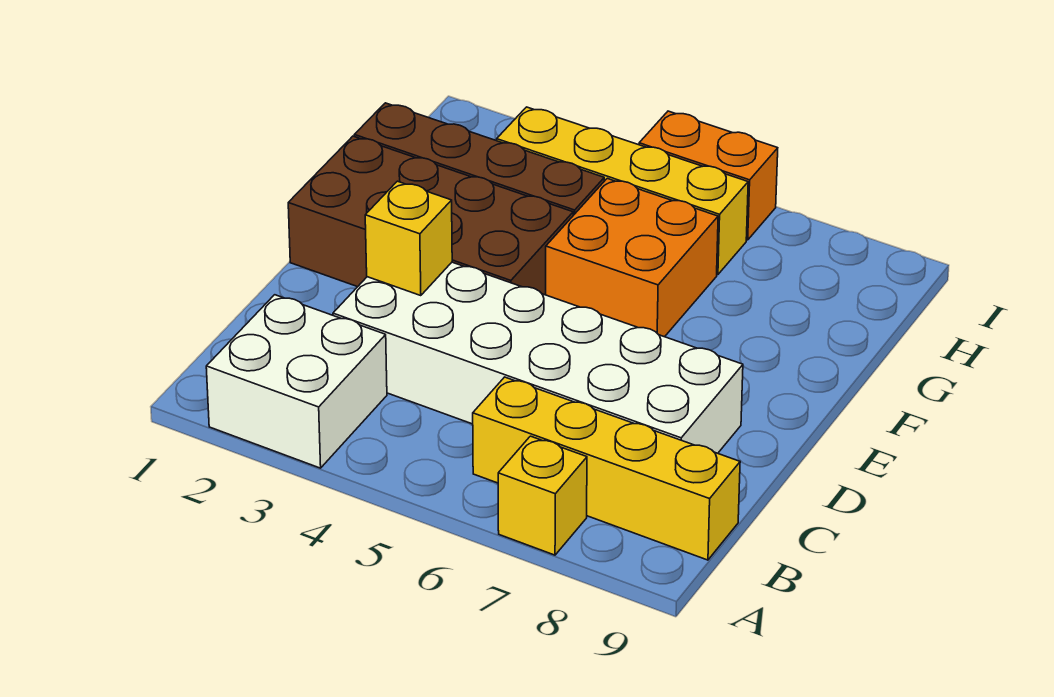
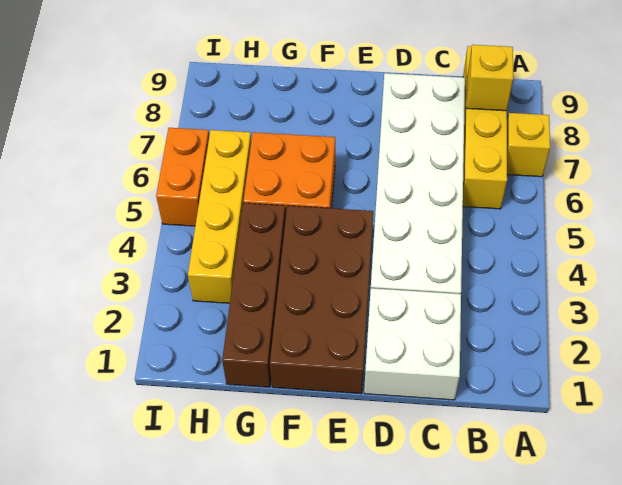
white brick A2:B3 level 1 -> white brick C1:D2 level 1
yellow brick D3 level 2 -> yellow brick B8 level 2

